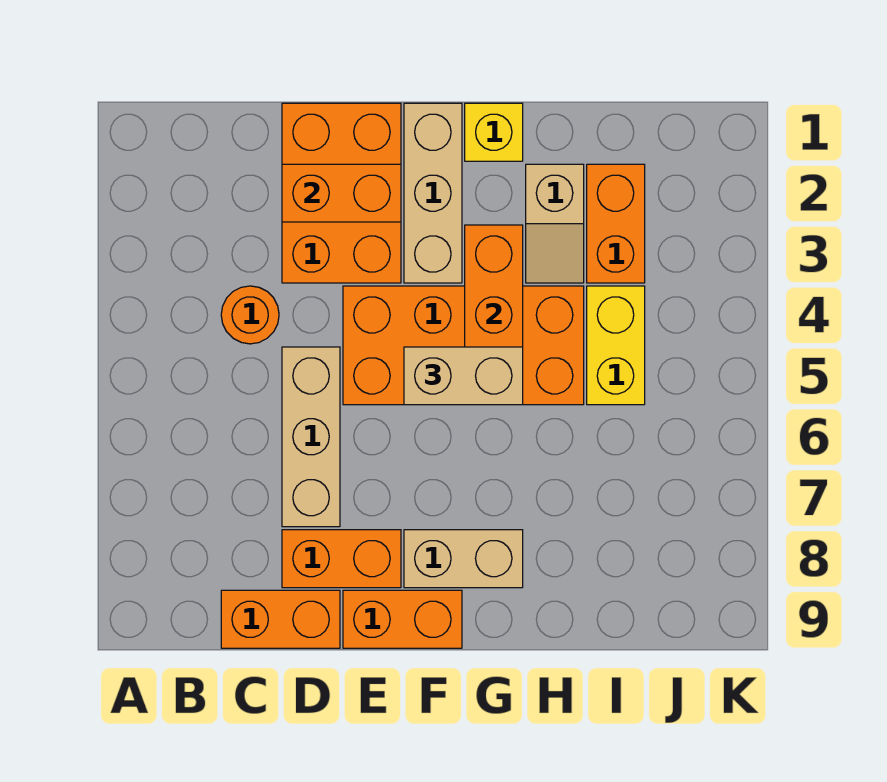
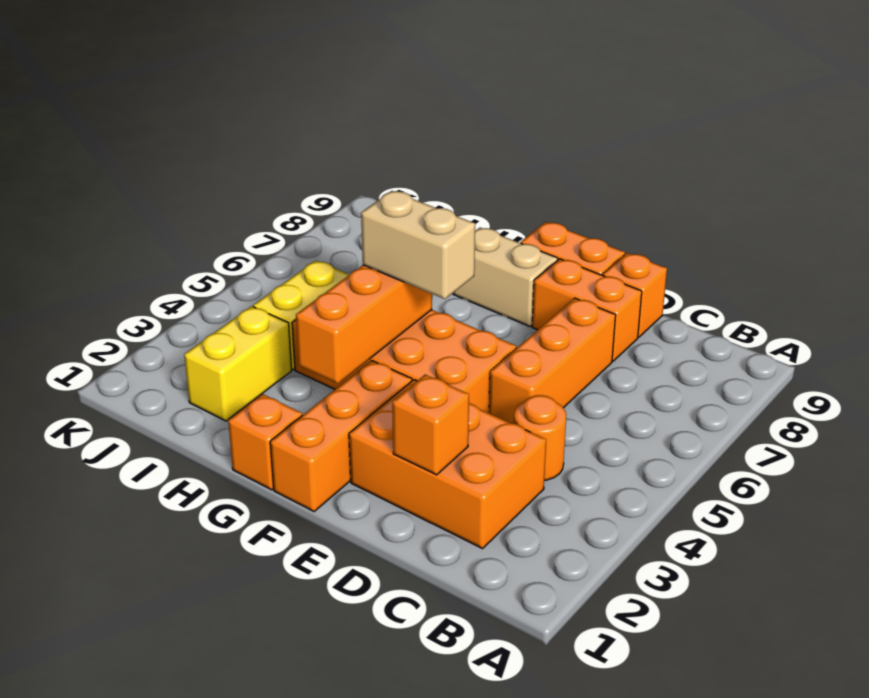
orange brick C9:D9 level 1 -> orange brick D9 level 1
orange brick D1:E3 level 1 -> orange brick C2:E3 level 1
orange brick D2:E2 level 2 -> orange brick D2 level 2
tan brick D5:D7 level 1 -> orange brick D5:D7 level 1
tan brick F1:F3 level 1 -> orange brick F1:F3 level 1
yellow brick G1 level 1 -> orange brick G1 level 1
tan slope H2:H3 level 1 top 2 -> none
orange brick I2:I3 level 1 -> yellow brick I2:I3 level 1

